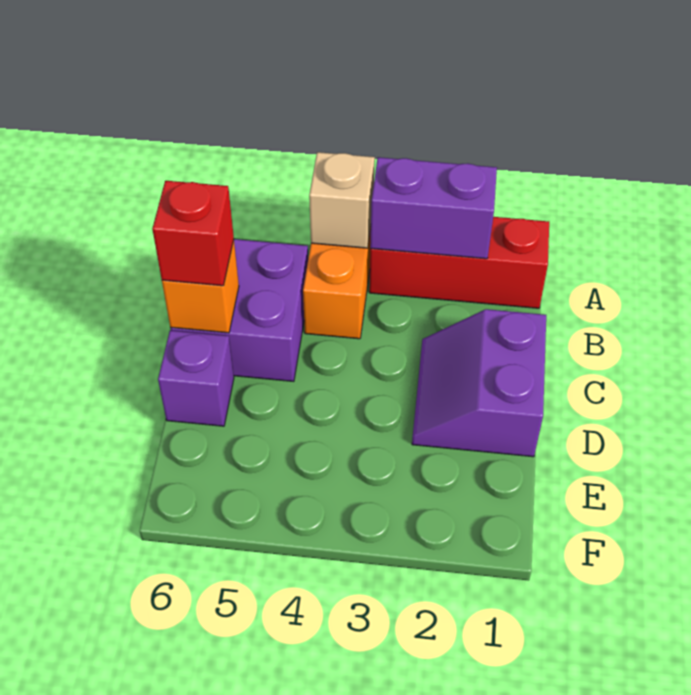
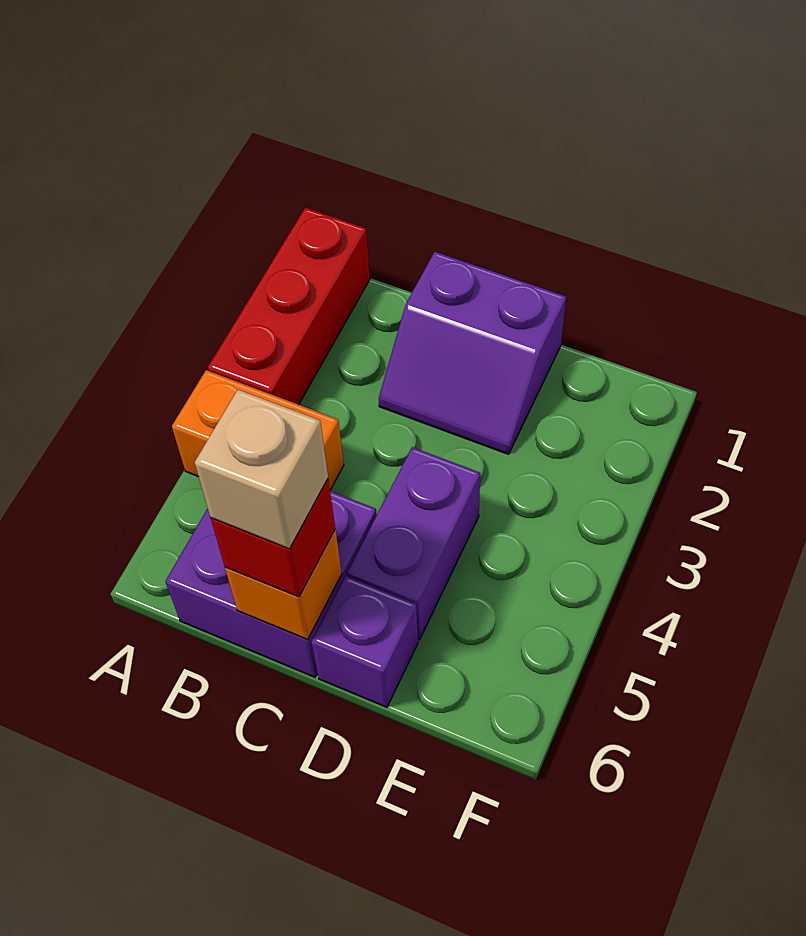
purple brick A2:A3 level 2 -> purple brick D4:D5 level 1
tan brick A4 level 2 -> tan brick C6 level 4

